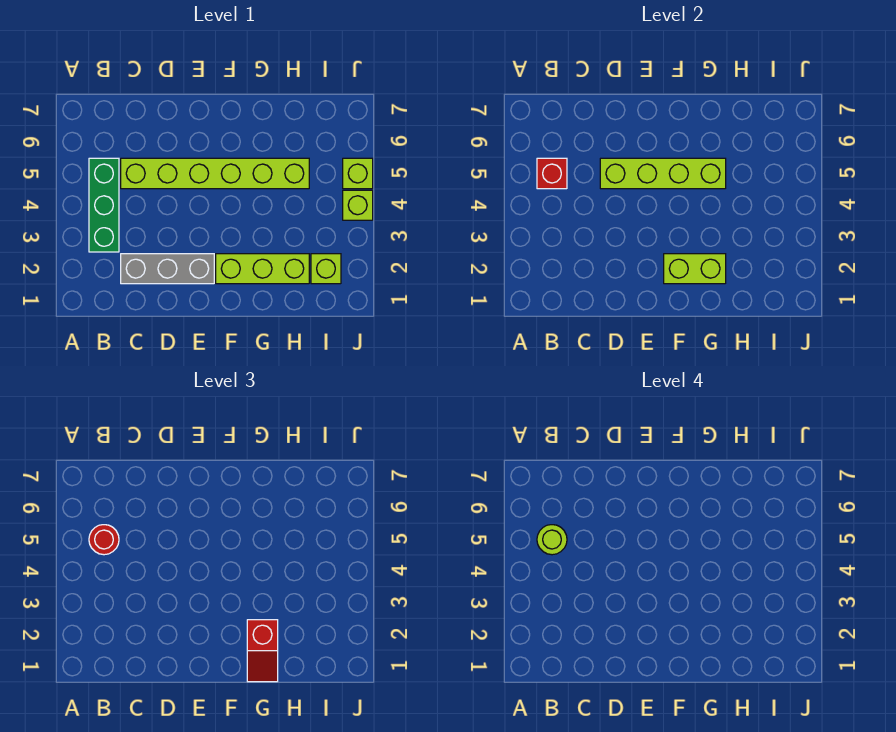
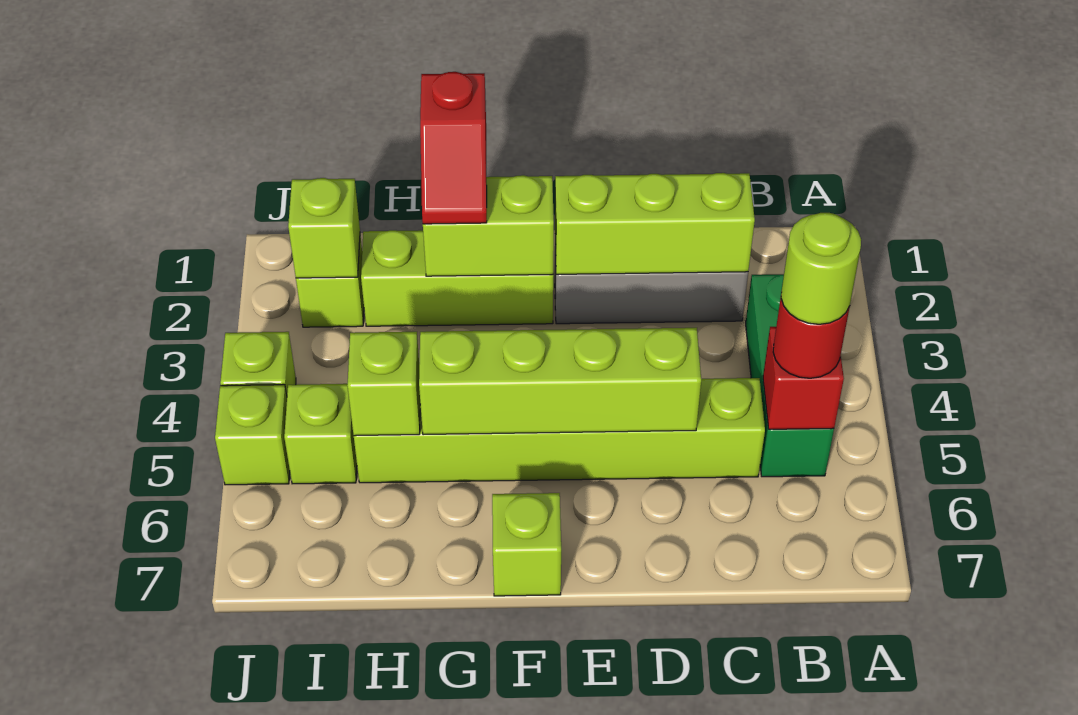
none -> lime brick C2:E2 level 2
none -> lime brick F7 level 1
red slope G1:G2 level 3 top 2 -> red slope G1:G2 level 3 top 1
none -> lime brick H5 level 2
none -> lime brick I2 level 2
none -> lime brick I5 level 1

